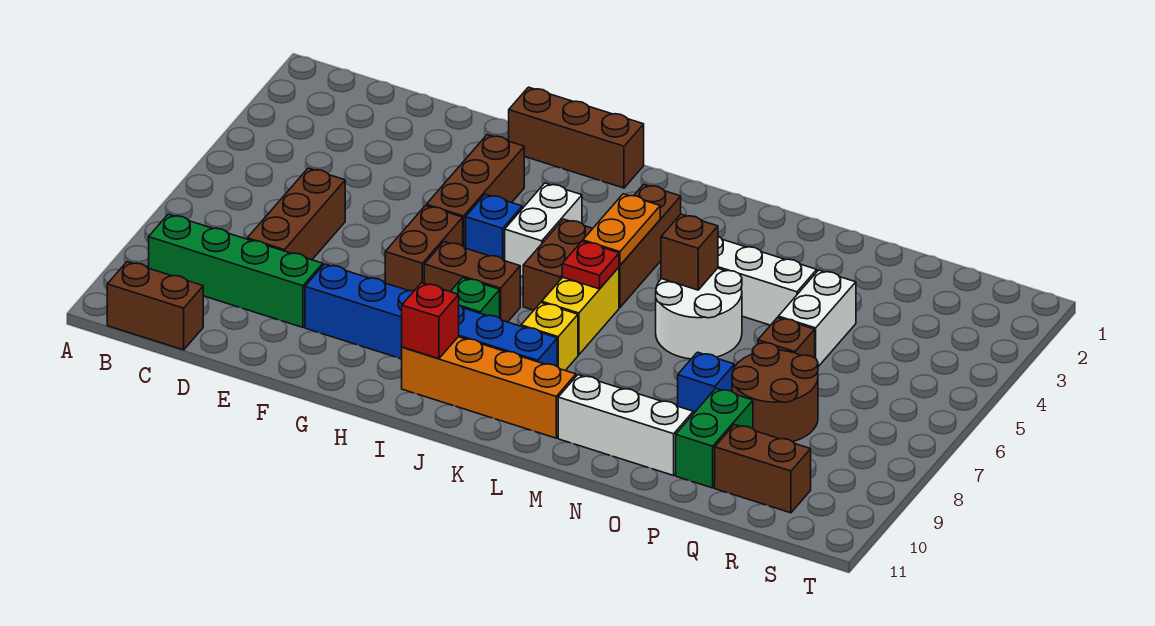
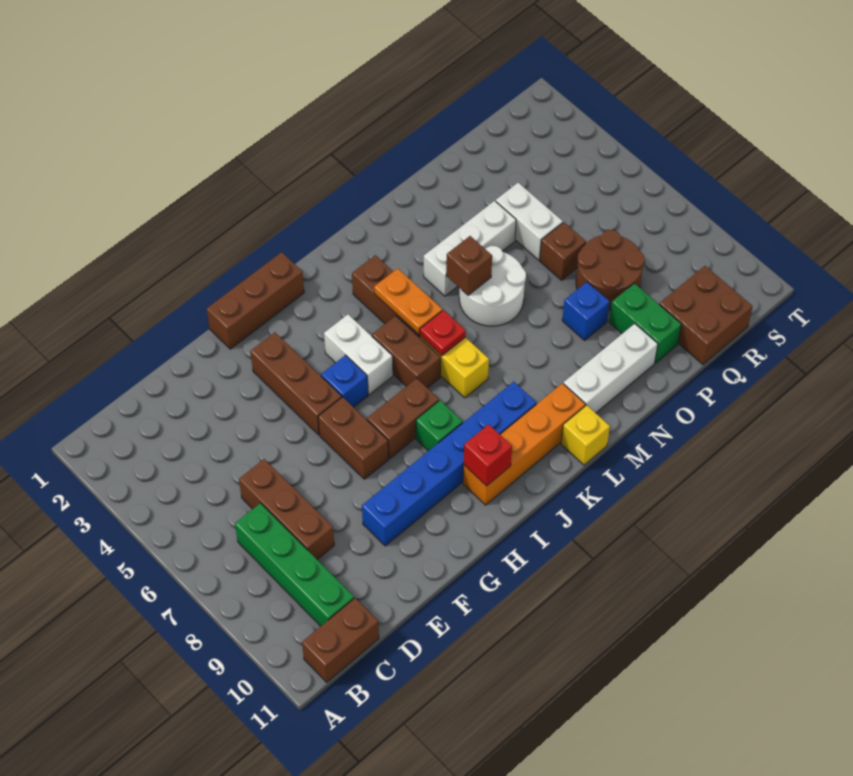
green brick B9:E9 level 1 -> green brick C7:C10 level 1
yellow brick K8 level 1 -> yellow brick L11 level 1
brown brick Q10:R10 level 1 -> brown brick Q10:R11 level 1

